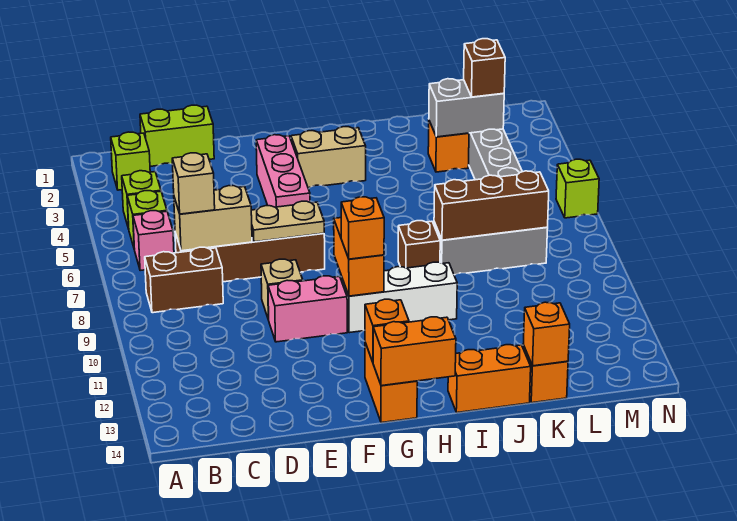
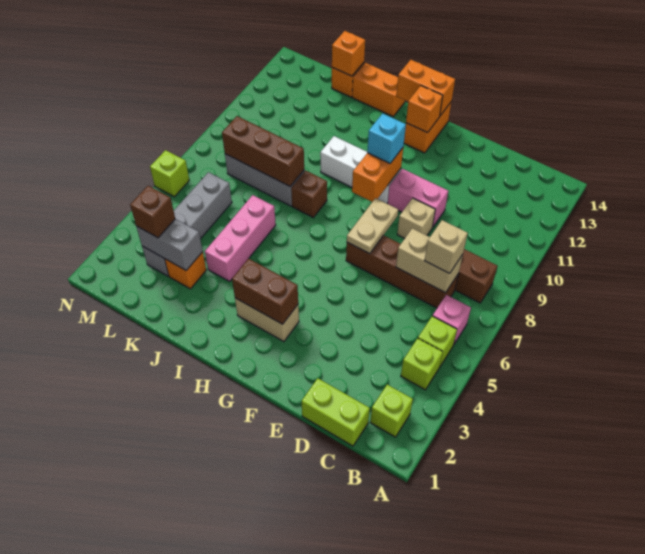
tan plate E7:F7 level 2 -> tan plate F7:F8 level 2
pink brick F3:F5 level 1 -> pink brick J4:J6 level 1
none -> brown brick G3:H3 level 2
orange brick G10 level 3 -> cyan brick G10 level 3

